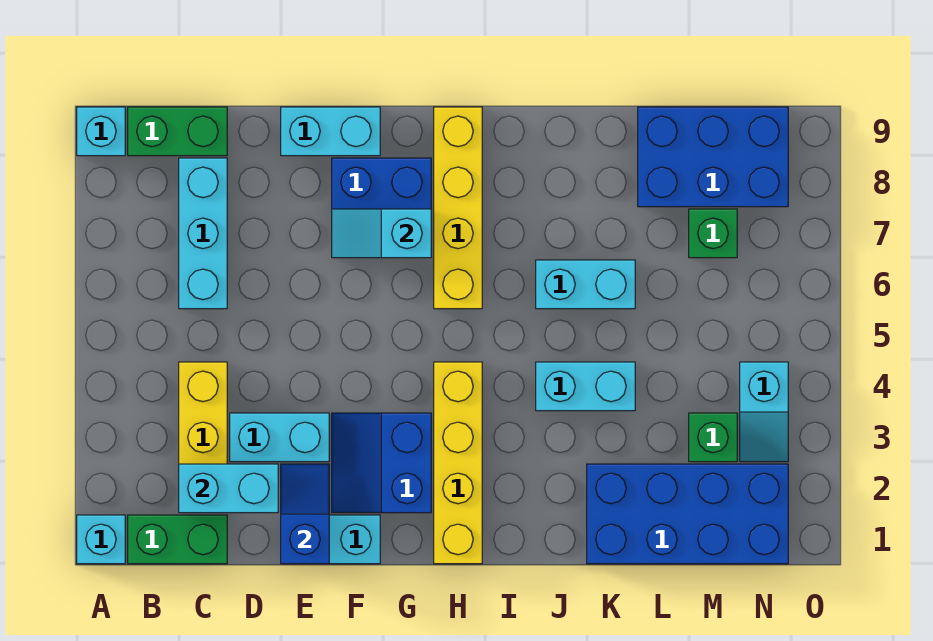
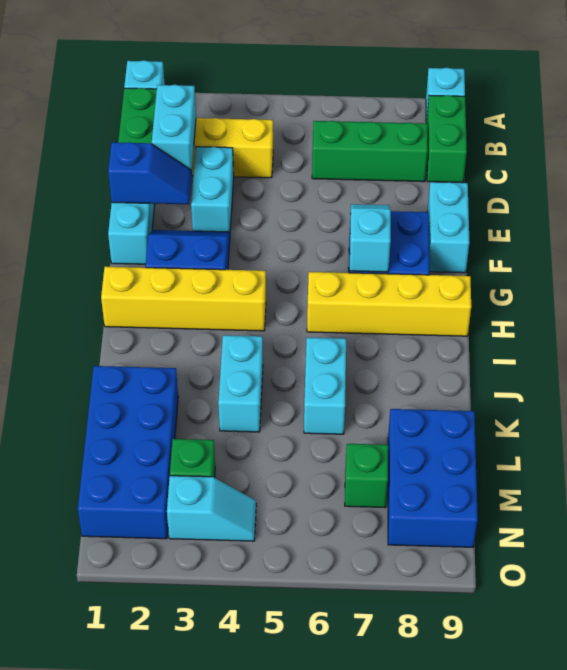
cyan brick C6:C8 level 1 -> green brick C6:C8 level 1
cyan slope N3:N4 level 1 top 4 -> cyan slope N3:N4 level 1 top 3

